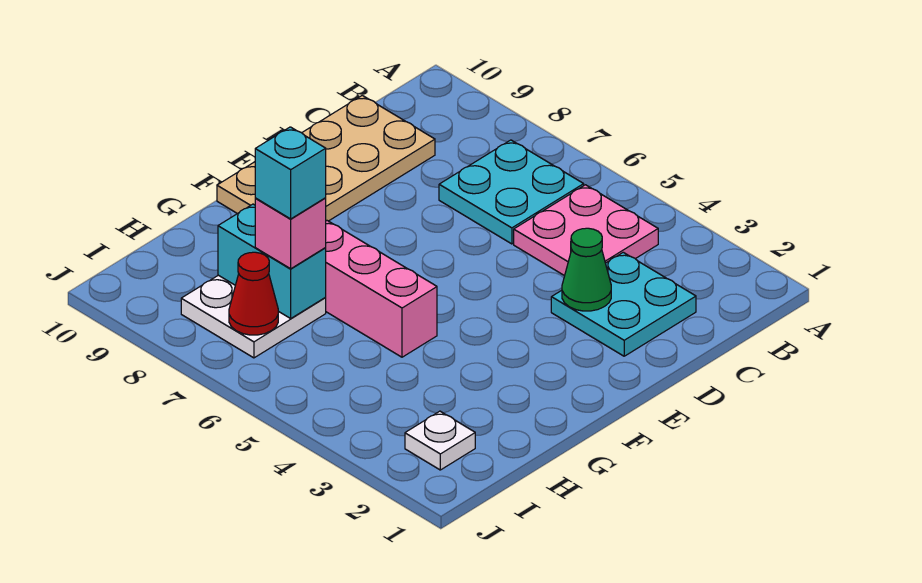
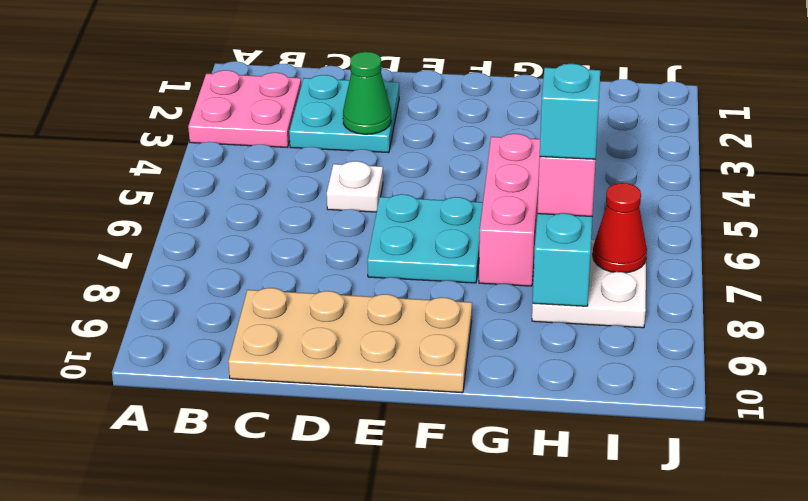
pink plate B4:C5 level 1 -> pink plate A2:B3 level 1
cyan plate B6:C7 level 1 -> cyan plate E6:F7 level 1
white plate I2 level 1 -> white plate D5 level 1

